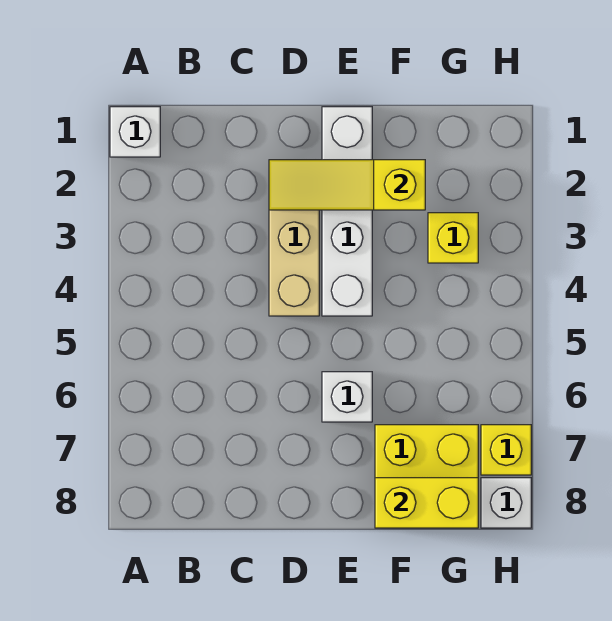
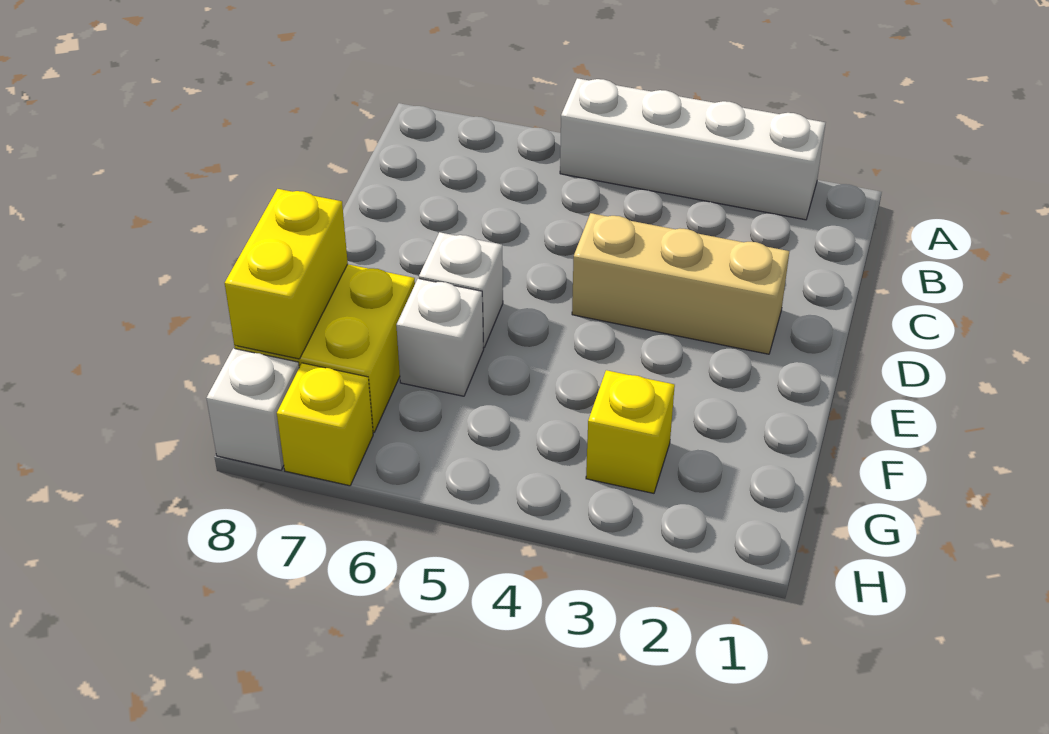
white brick A1 level 1 -> white brick F6 level 1
yellow slope D2:F2 level 2 top F -> none
white brick E1:E4 level 1 -> white brick A2:A5 level 1

